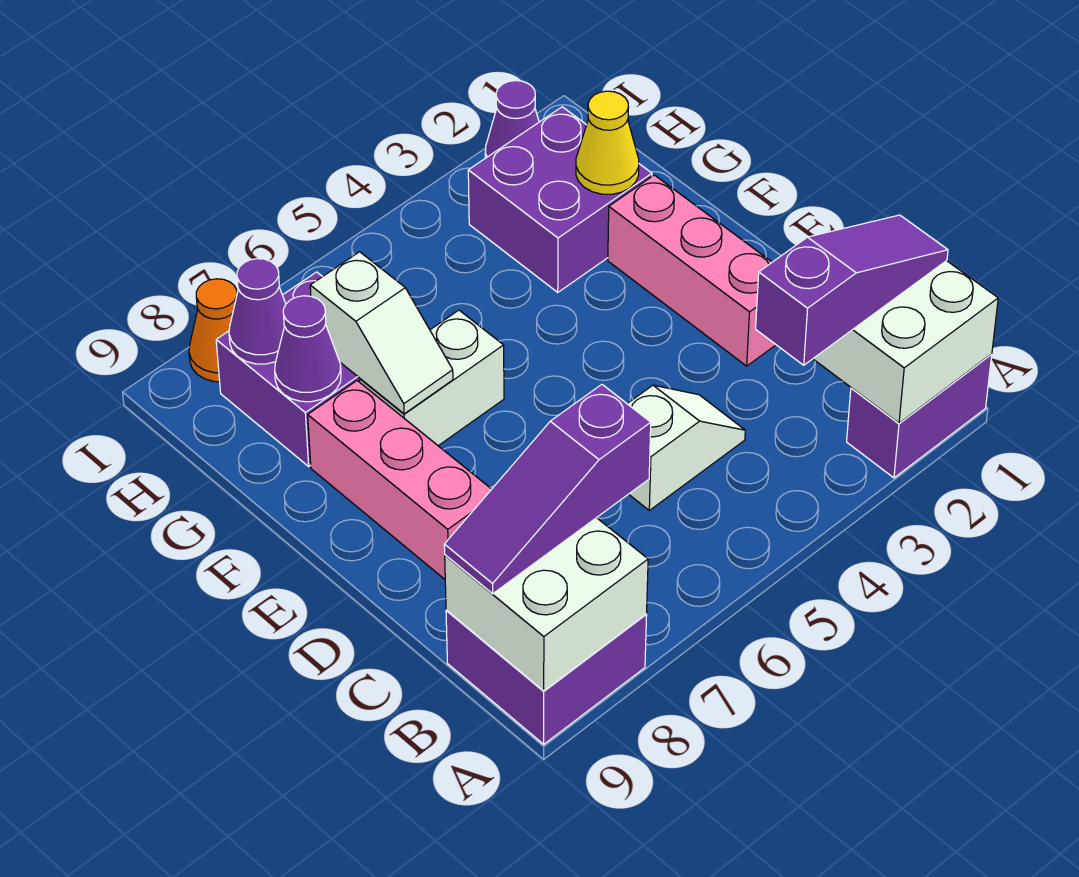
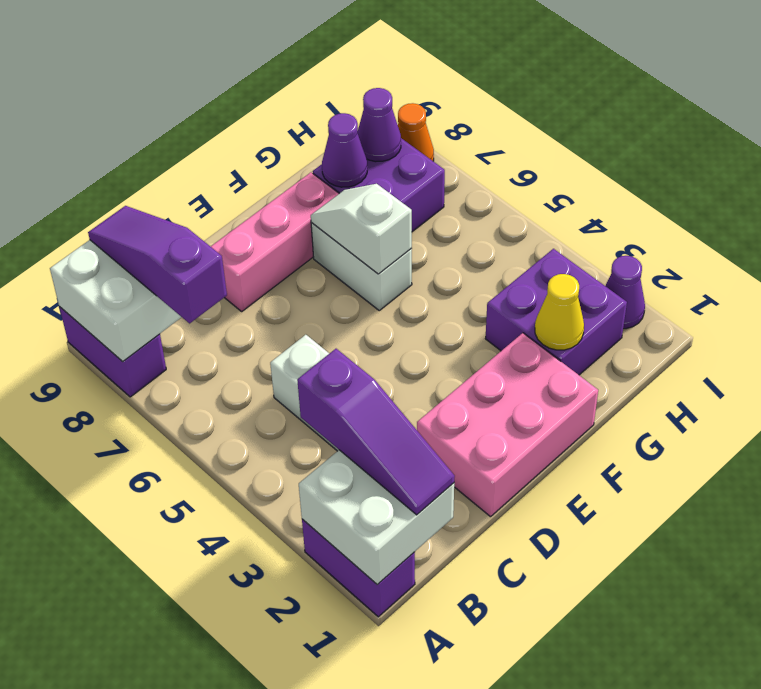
purple brick A8:B9 level 1 -> purple brick A8:A9 level 1
pink brick D2:F2 level 1 -> pink brick D1:F2 level 1
white slope F7:G7 level 2 top G -> white slope F6:F7 level 2 top 6

